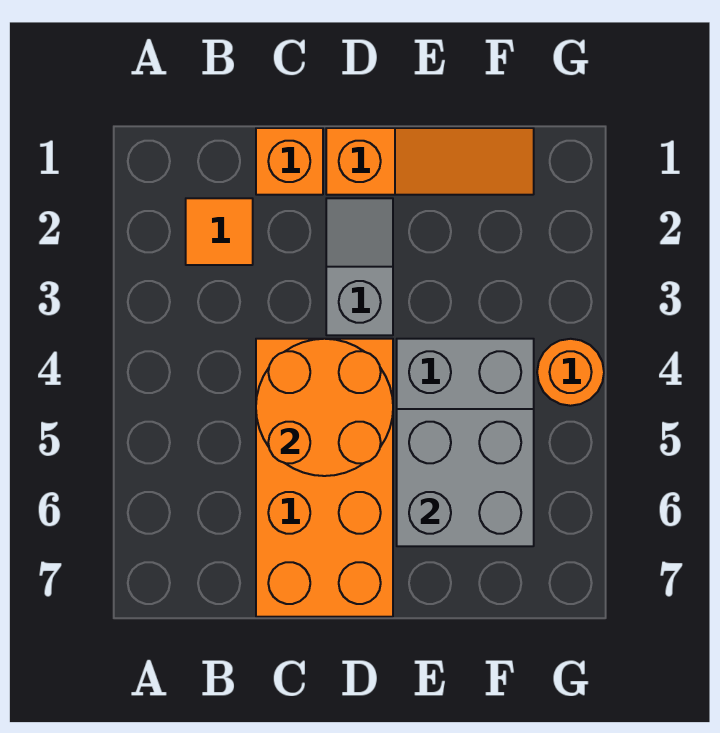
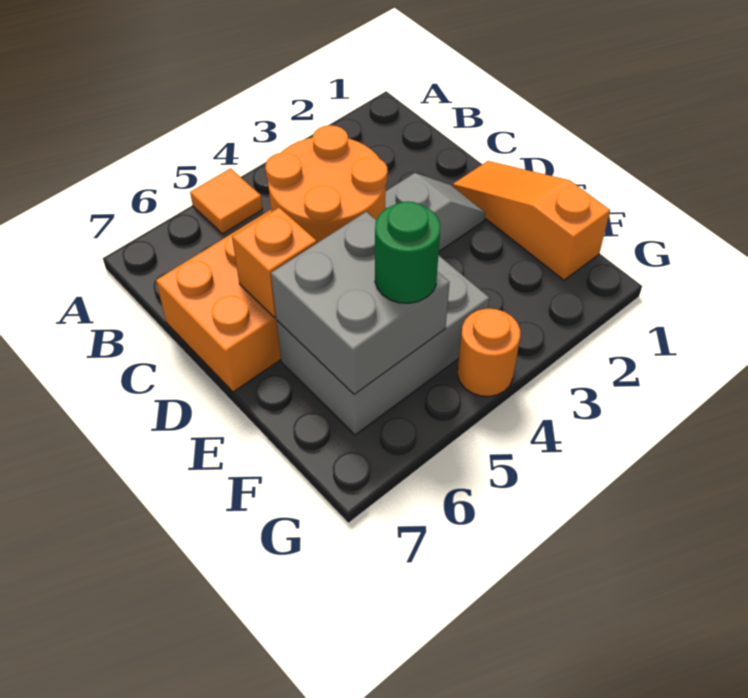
orange tile B2 level 1 -> orange tile A5 level 1
orange brick C1 level 1 -> orange brick D6 level 2
orange slope D1:F1 level 1 top D -> orange slope D1:F1 level 1 top F
none -> green round brick F5 level 3

